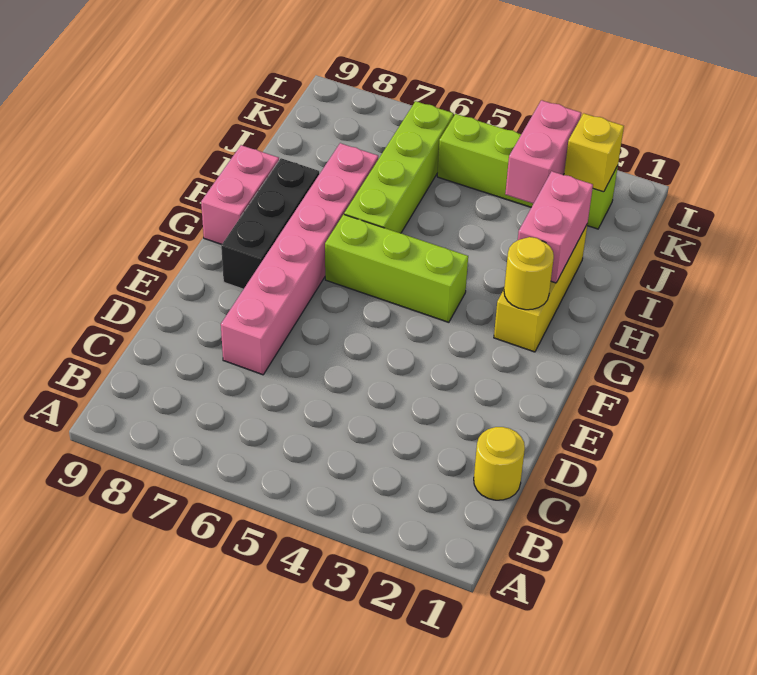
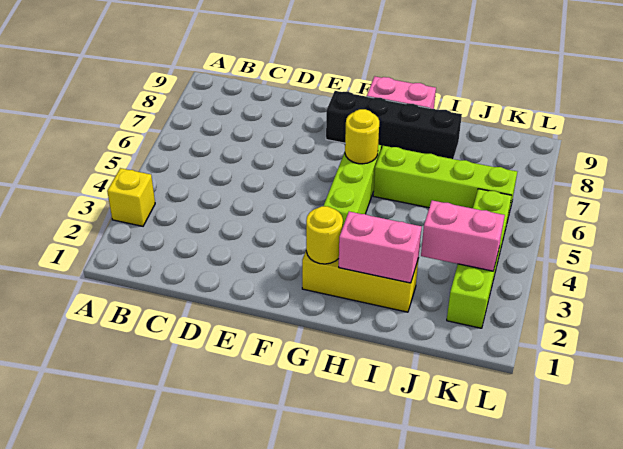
yellow round brick C1 level 1 -> yellow round brick G6 level 2
pink brick D7:I7 level 1 -> none
black brick F8:H8 level 1 -> black brick F8:I8 level 1
yellow brick K2 level 2 -> yellow brick A3 level 1

